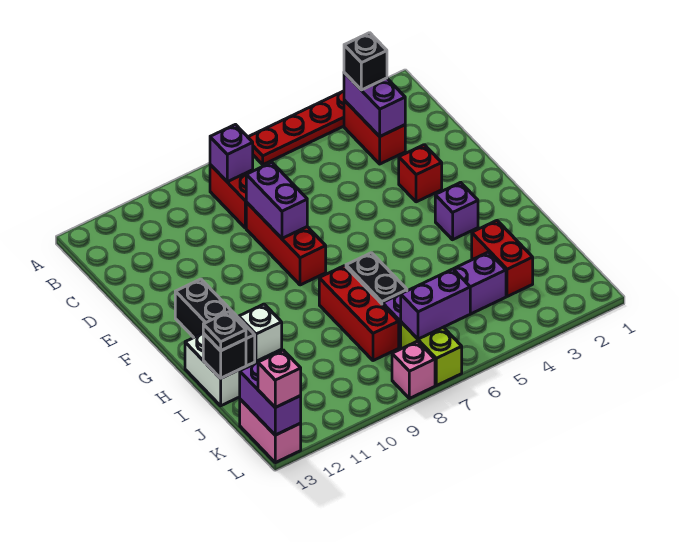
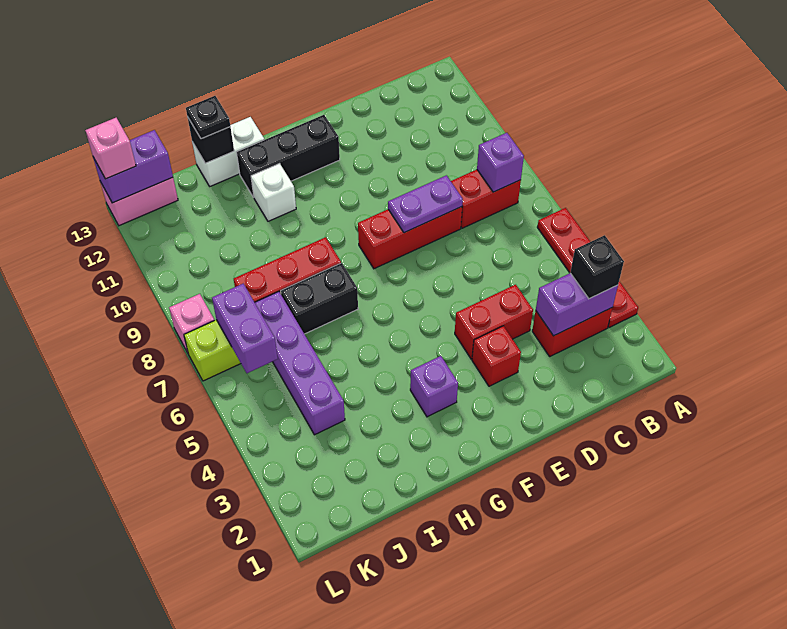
purple brick D8:E8 level 2 -> purple plate D8:E8 level 2
red brick I3:J3 level 1 -> red brick D4:E4 level 1

